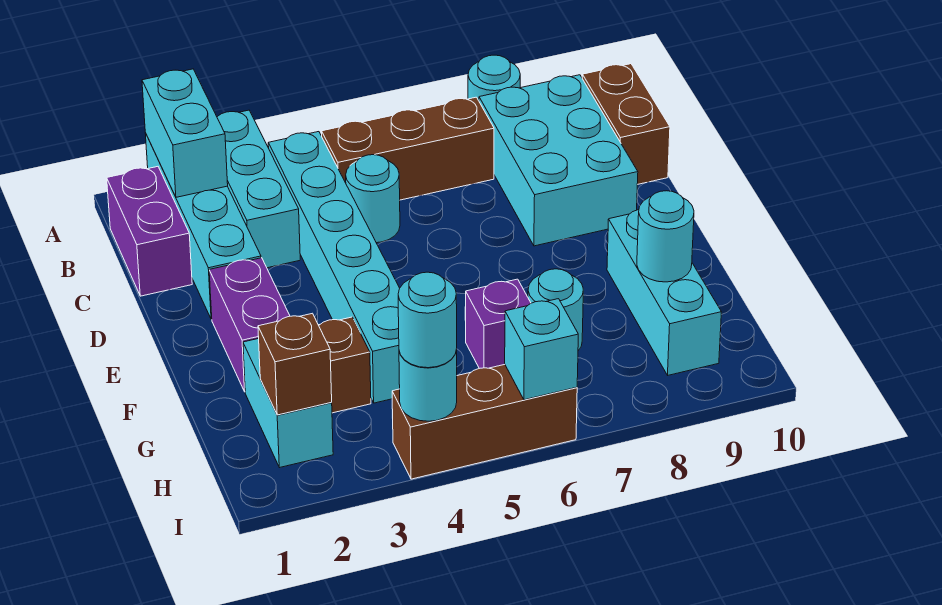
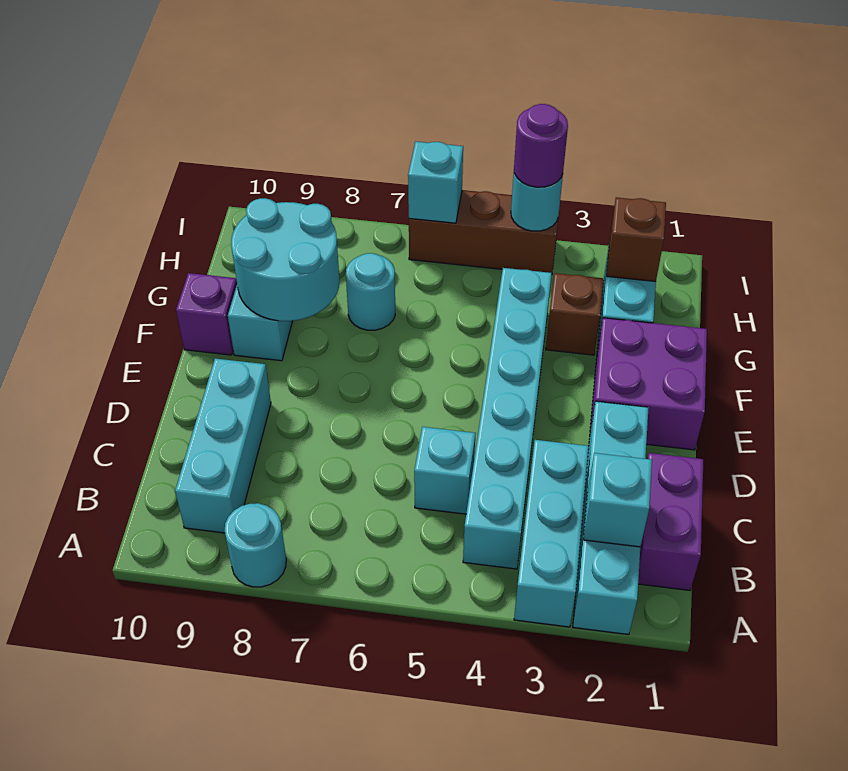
cyan brick A2:B2 level 2 -> cyan brick B2 level 2
brown brick B5:B7 level 1 -> none
cyan brick B8:D9 level 1 -> cyan brick B9:D9 level 1
brown brick B10:C10 level 1 -> none
cyan round brick C5 level 1 -> cyan brick C5 level 1
purple brick E2:F2 level 1 -> purple brick E1:F2 level 1
purple brick G6 level 1 -> purple brick F10 level 1
cyan round brick G9 level 2 -> cyan round brick F8:G9 level 2
cyan round brick I4 level 3 -> purple round brick I4 level 3

